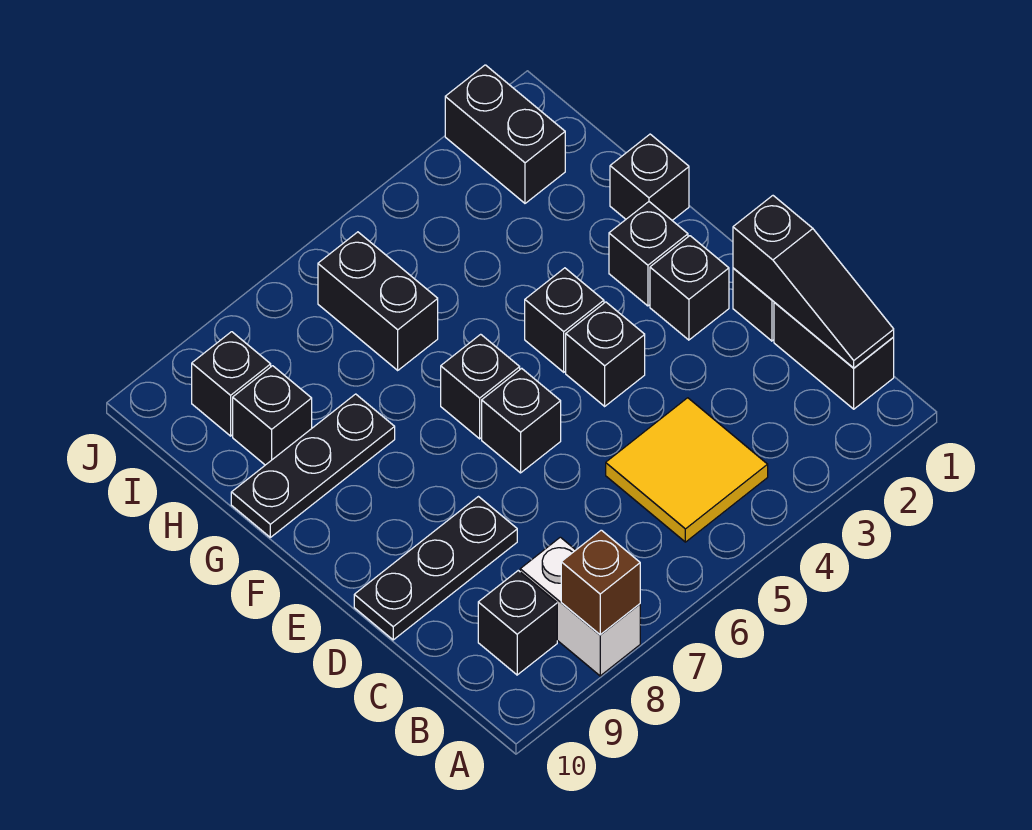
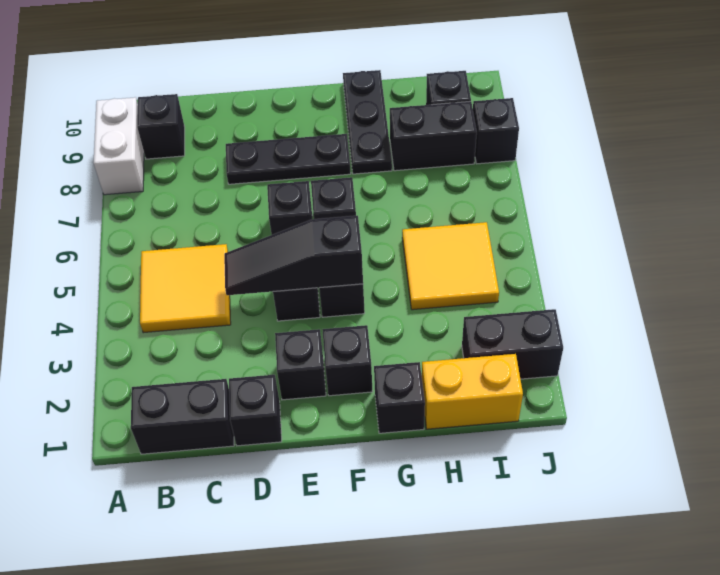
white brick A8:B8 level 1 -> white brick A8:A9 level 1
brown brick A8 level 2 -> none
black slope B1:D1 level 2 top D -> black slope D4:F4 level 2 top F
black plate D8:D10 level 1 -> black plate D8:F8 level 1
none -> yellow brick H1:I1 level 1
none -> yellow tile H4:I5 level 1
black brick H6:I6 level 1 -> black brick H8:I8 level 1
black brick H9 level 1 -> black brick J8 level 1

